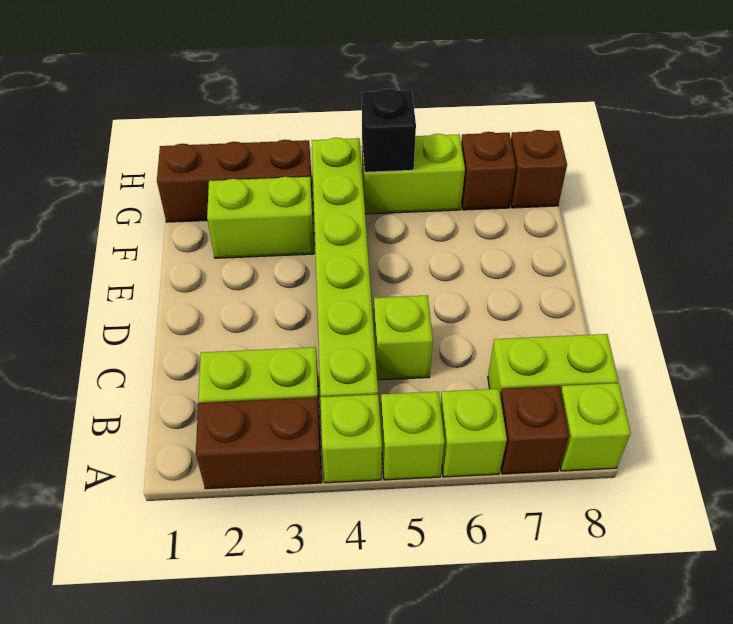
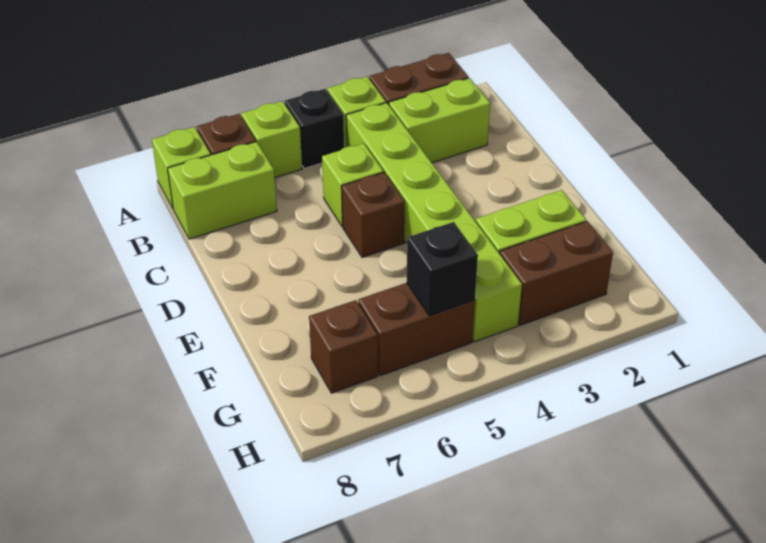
lime brick A5 level 1 -> black brick A5 level 1
brown brick G1:G3 level 1 -> brown brick G2:G3 level 1
lime brick G5:G6 level 1 -> brown brick G5:G6 level 1
brown brick G8 level 1 -> brown brick D5 level 1

